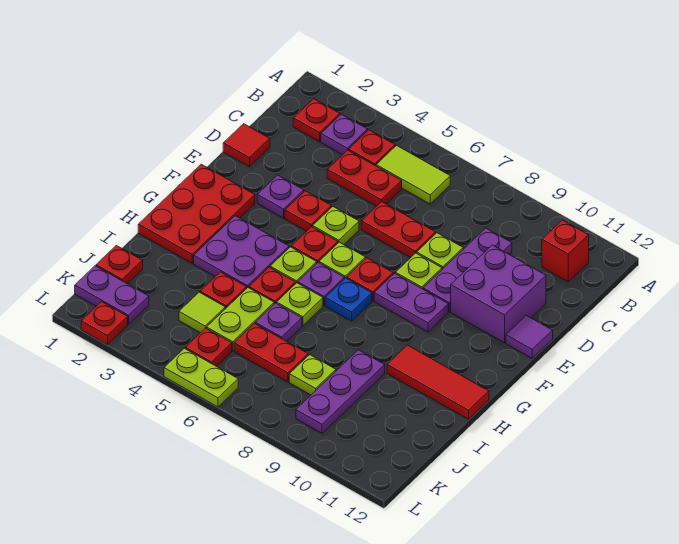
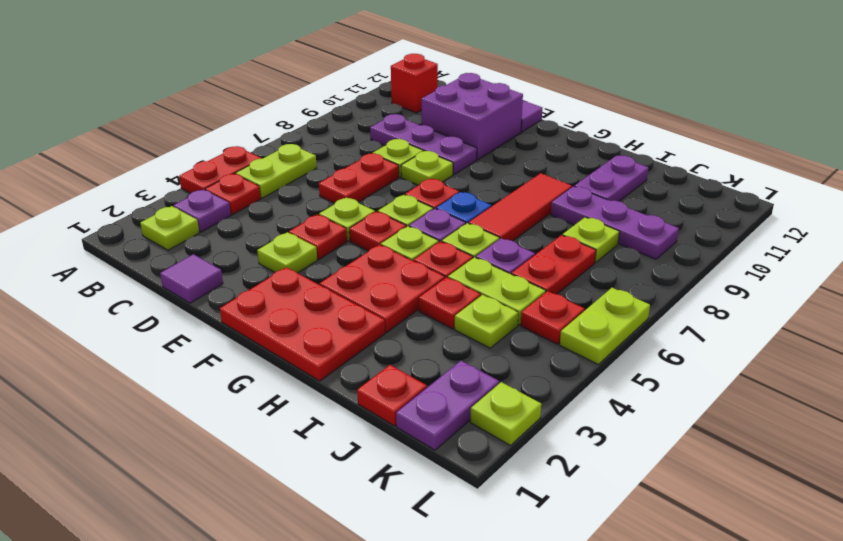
red plate B2 level 1 -> lime plate B2 level 1
lime tile B5:B6 level 1 -> lime plate B5:B6 level 1
red plate C4:C5 level 1 -> red plate A4:A5 level 1
red tile D1 level 1 -> purple tile D1 level 1
purple plate E3 level 1 -> lime plate E3 level 1
purple plate F8:F9 level 1 -> purple plate I10:I11 level 1
purple plate G3:H4 level 1 -> red plate G3:H4 level 1
red tile H10:H12 level 1 -> red tile H7:H9 level 1
lime tile J4 level 1 -> lime plate J4 level 1
red plate L2 level 1 -> lime plate L2 level 1

